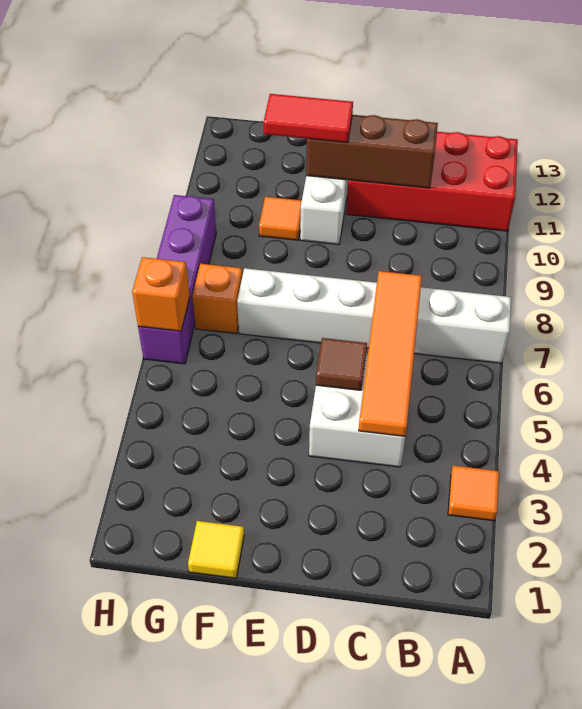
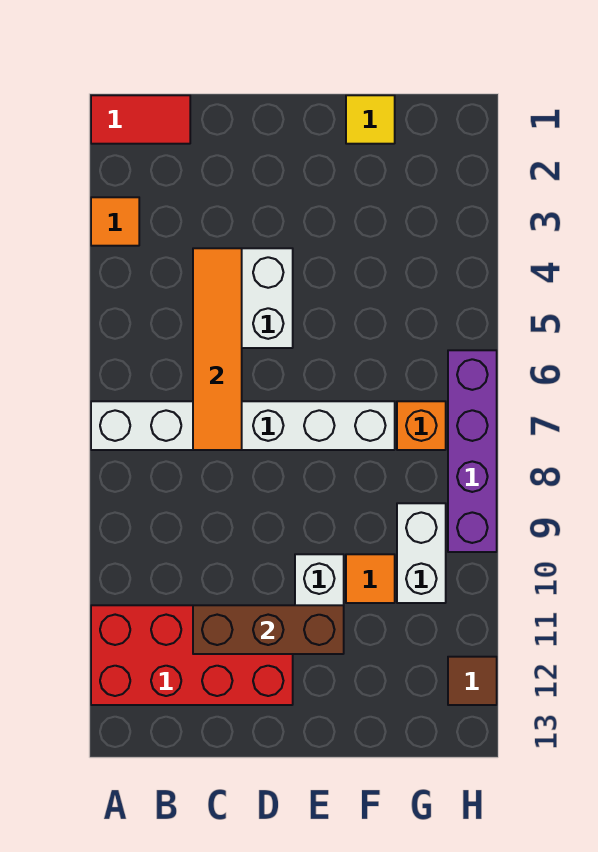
brown tile D5 level 2 -> brown tile H12 level 1
red tile E11:F11 level 3 -> red tile A1:B1 level 1
none -> white brick G9:G10 level 1
orange brick H6 level 2 -> none

